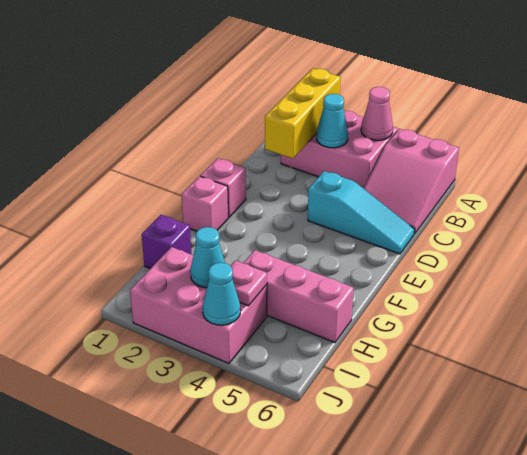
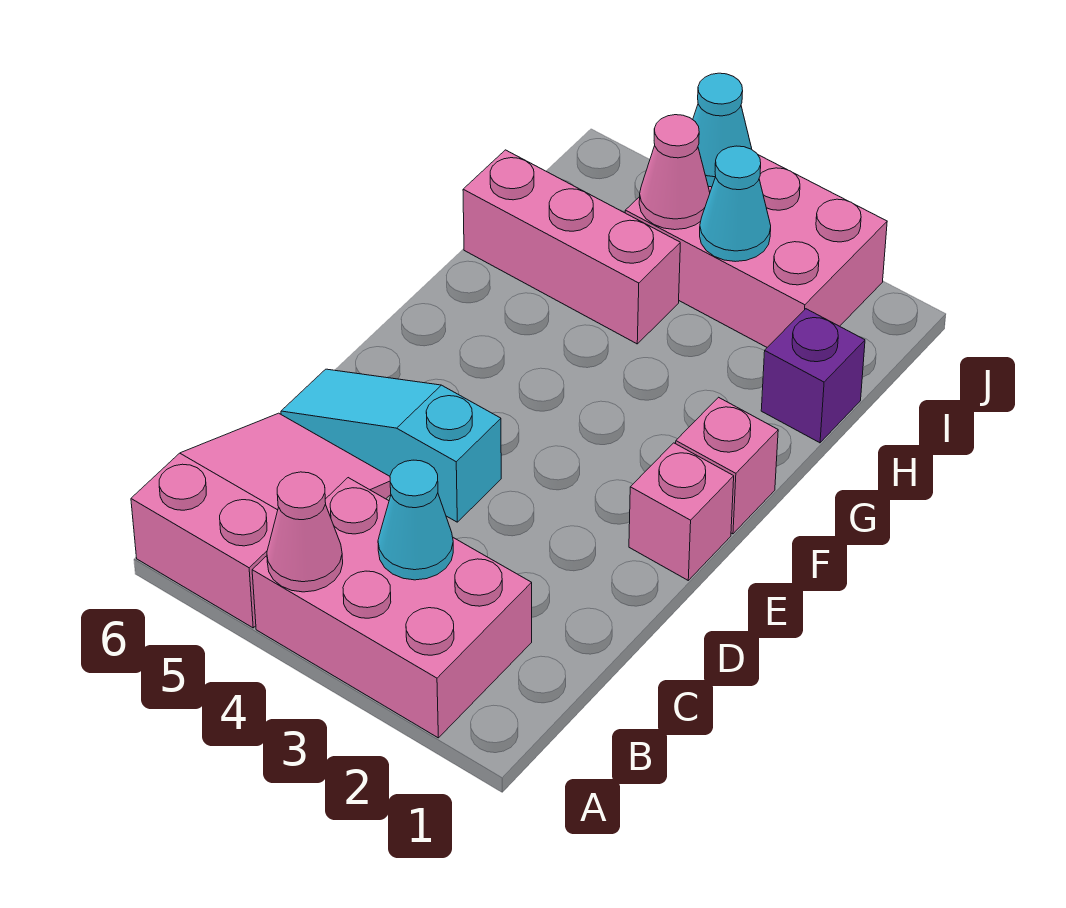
yellow brick A2:C2 level 2 -> none
pink plate I4 level 2 -> pink cone I4 level 2

